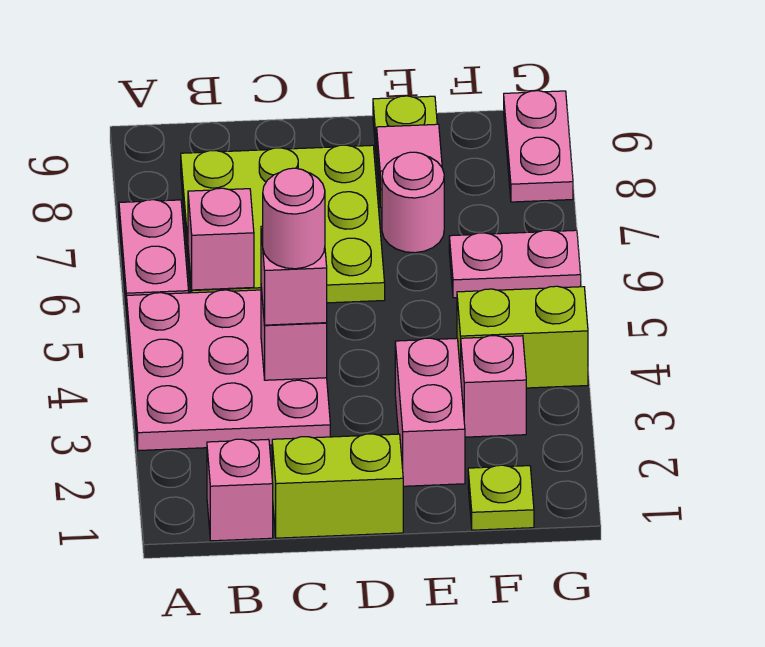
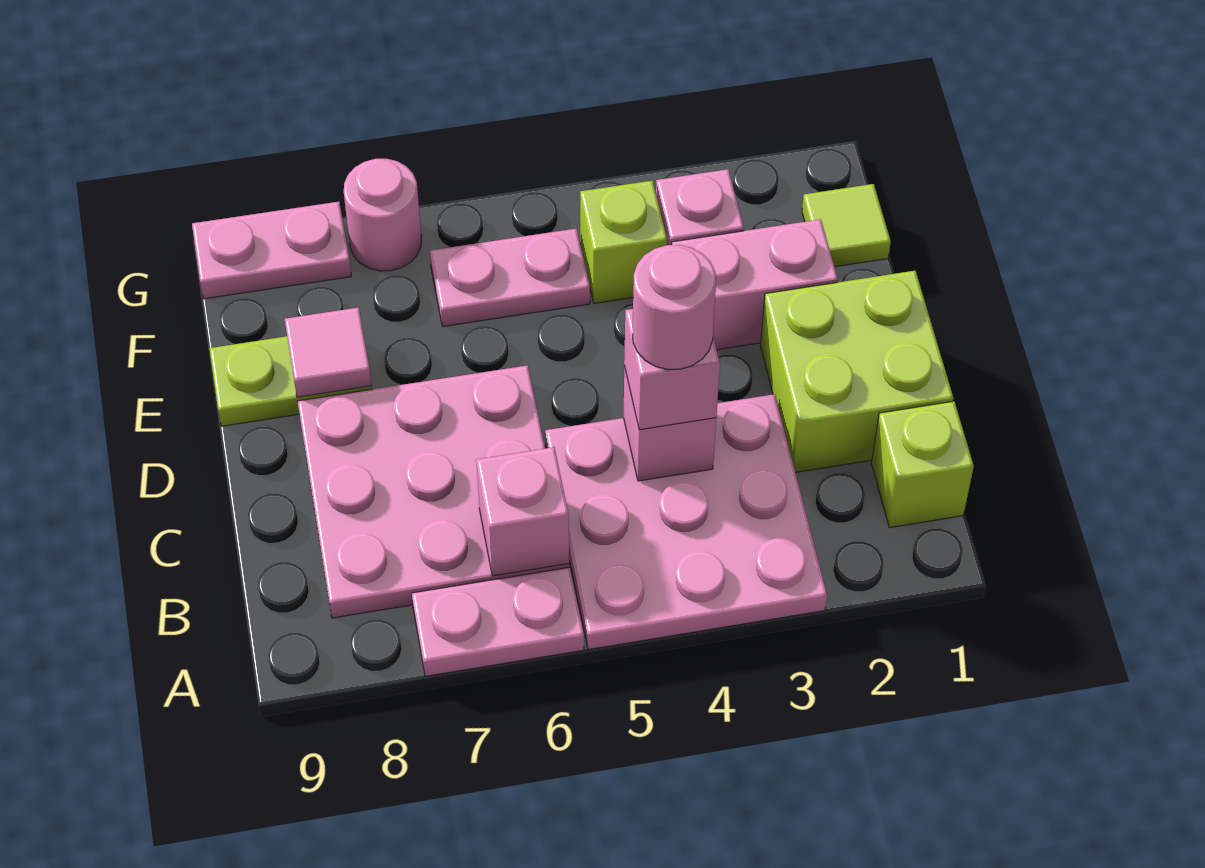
pink brick B1 level 1 -> lime brick B1 level 1
lime plate B6:D8 level 1 -> pink plate B6:D8 level 1
lime brick C1:D1 level 1 -> lime brick C1:D2 level 1
pink round brick E7 level 1 -> pink round brick G7 level 1
lime plate F1 level 1 -> lime tile F1 level 1
lime brick F4:G4 level 1 -> lime brick F4 level 1
pink plate F6:G6 level 1 -> pink plate F5:F6 level 1

